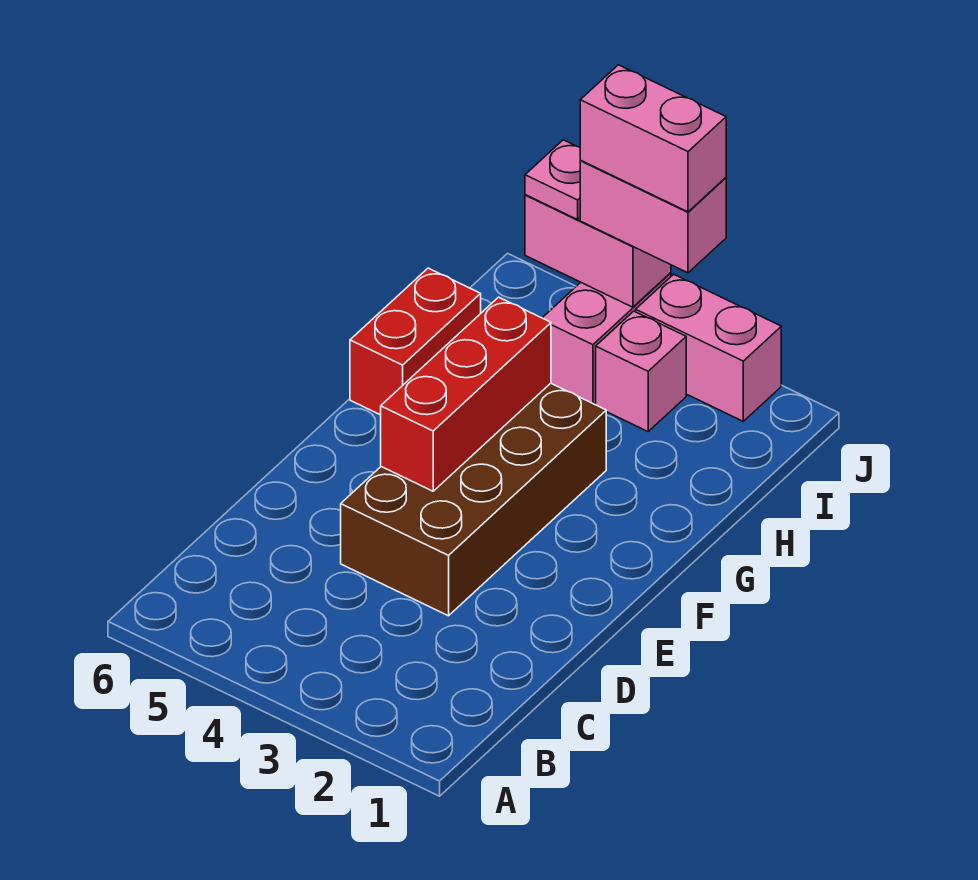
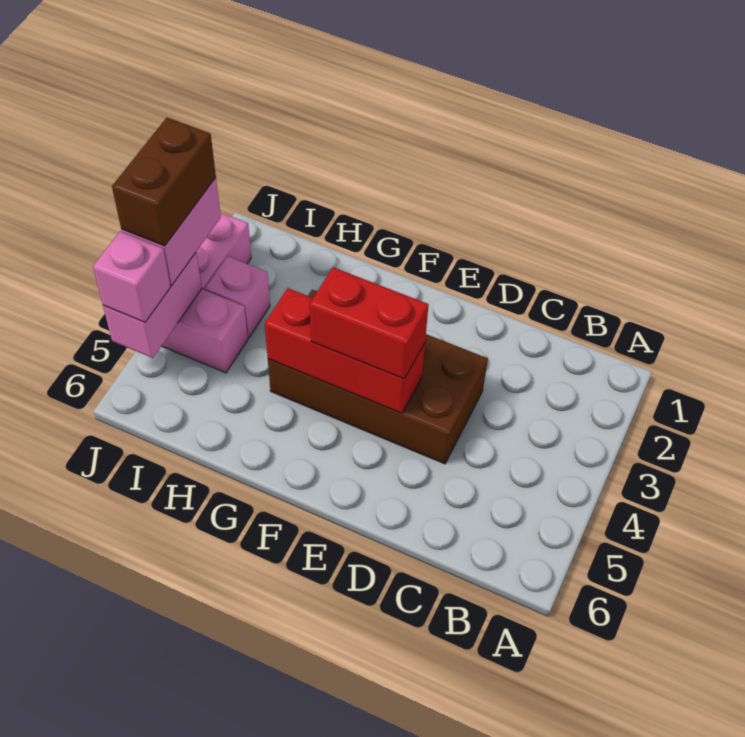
red brick G6:H6 level 1 -> red brick E4:F4 level 3
pink brick J3:J4 level 4 -> brown brick J3:J4 level 4
pink plate J5 level 3 -> pink brick J5 level 3

